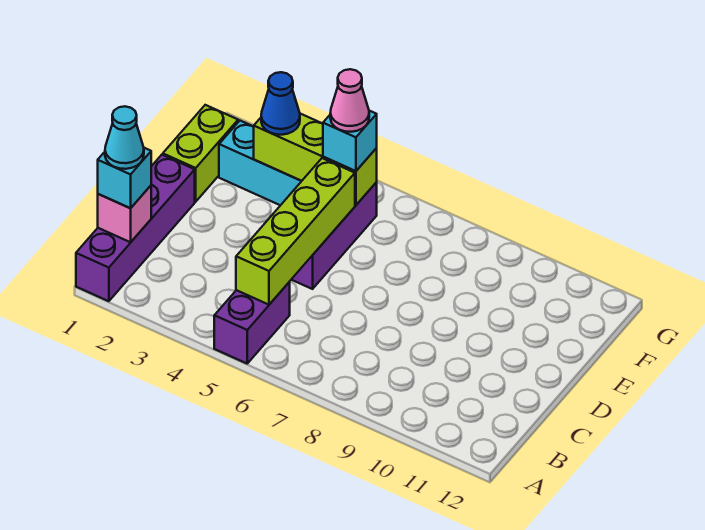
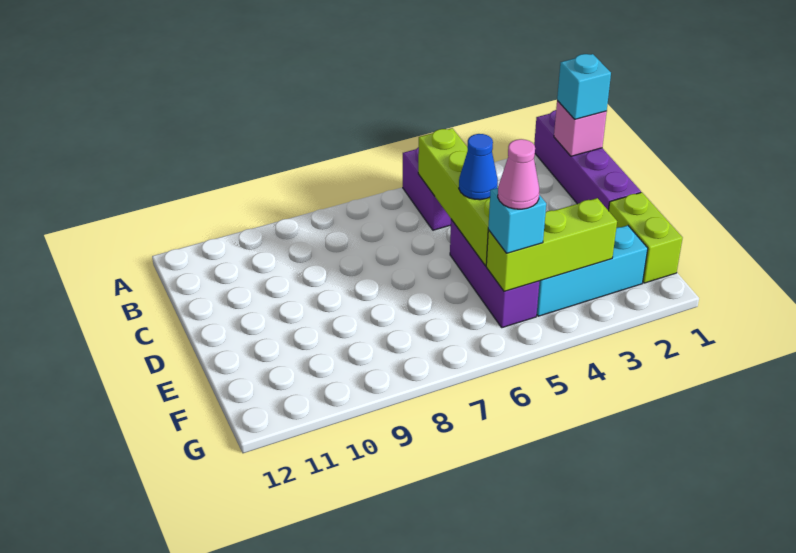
cyan cone B1 level 4 -> none
blue cone F3 level 3 -> blue cone D5 level 3

